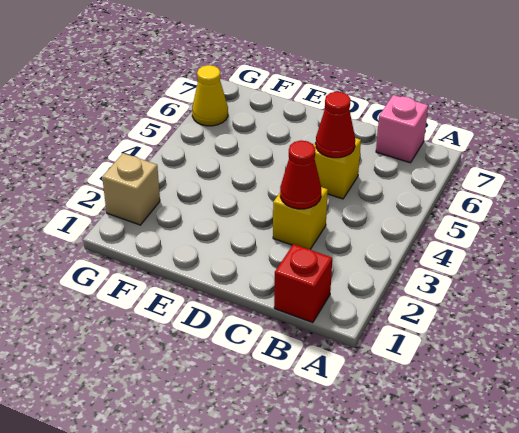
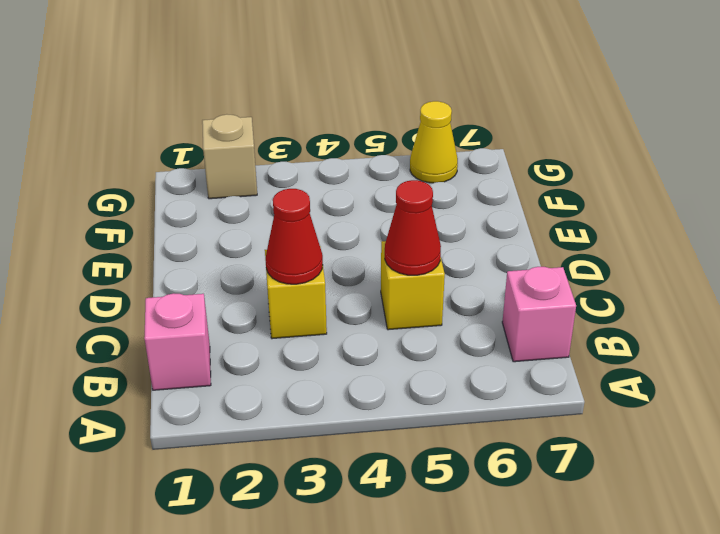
red brick B1 level 1 -> pink brick B1 level 1

